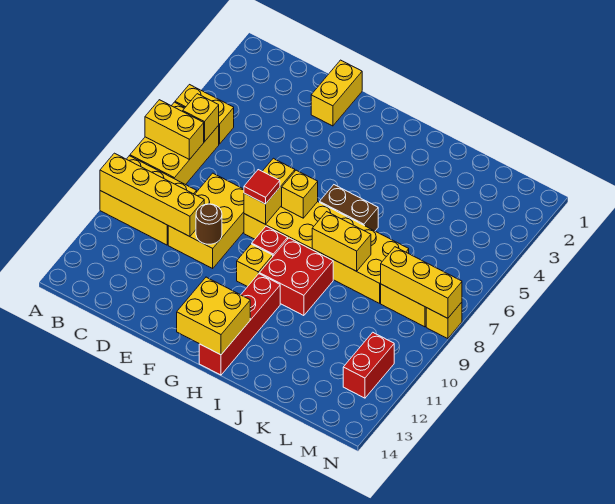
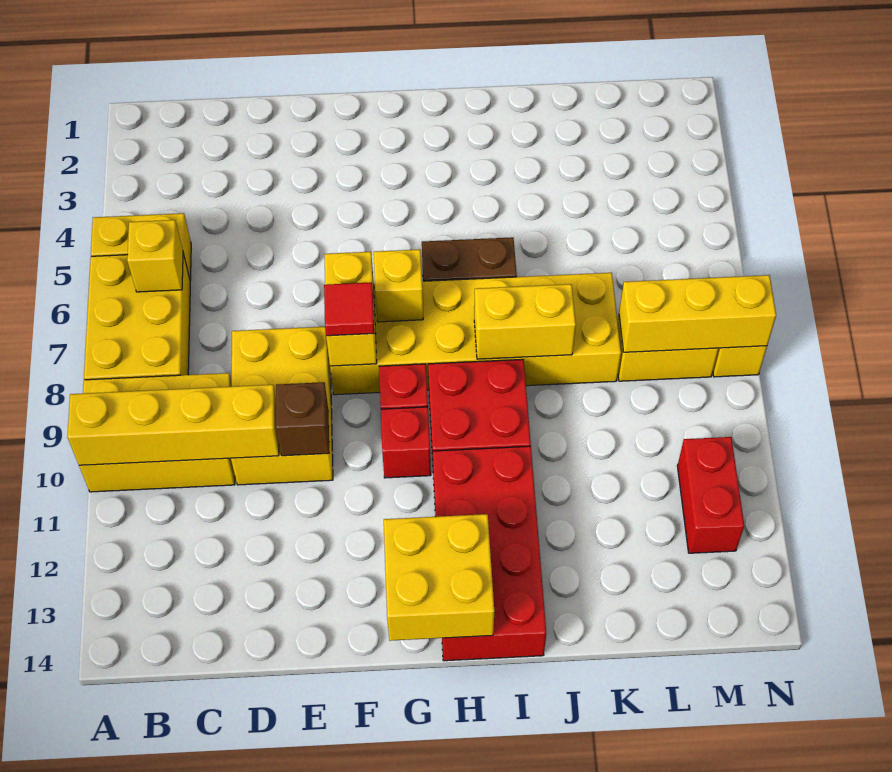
yellow brick A7:B7 level 2 -> none
yellow brick E1:E2 level 1 -> none
brown round brick E10 level 2 -> brown brick E10 level 2
yellow brick G10 level 1 -> red brick G10 level 1
red brick H11:H14 level 1 -> red brick H11:I14 level 1

